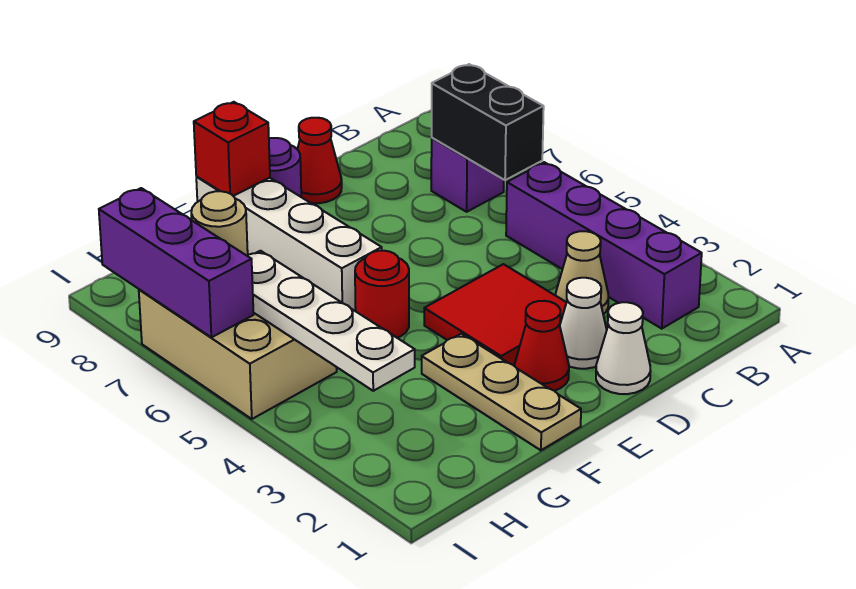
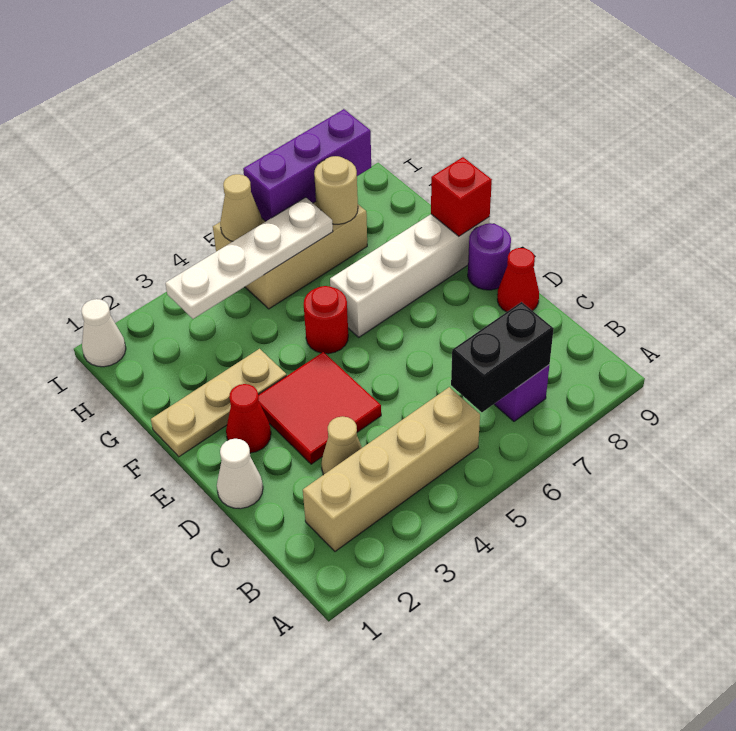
purple brick B2:B5 level 1 -> tan brick B2:B5 level 1
white cone D2 level 1 -> white cone I1 level 1
none -> tan cone I5 level 2

